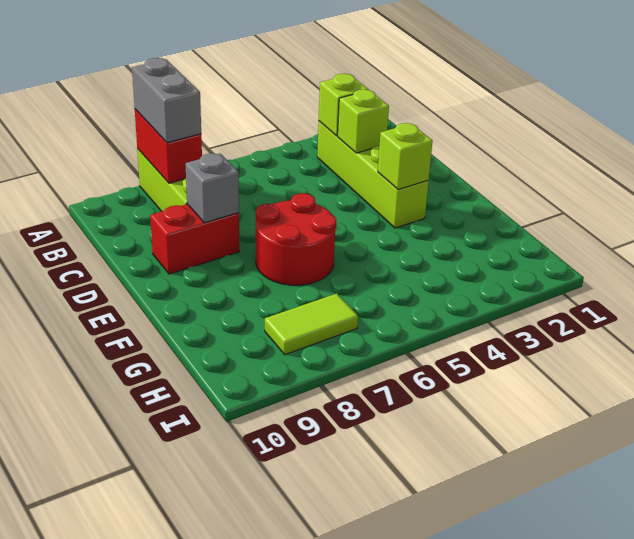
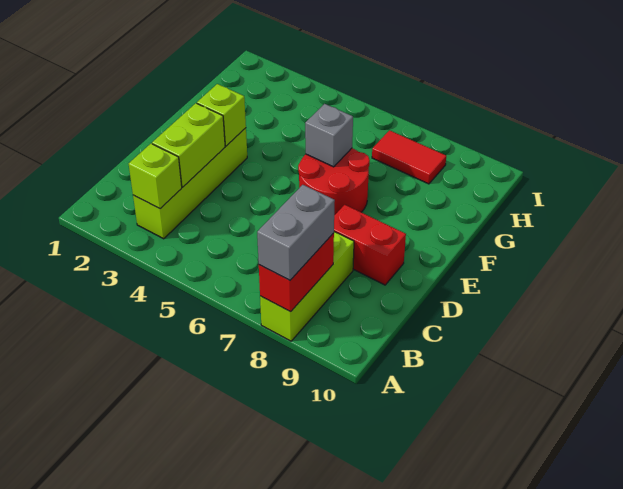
lime brick C3 level 2 -> lime brick C3:D3 level 2
grey brick D8 level 2 -> grey brick F6 level 2
lime tile H7:H8 level 1 -> red tile H7:H8 level 1

